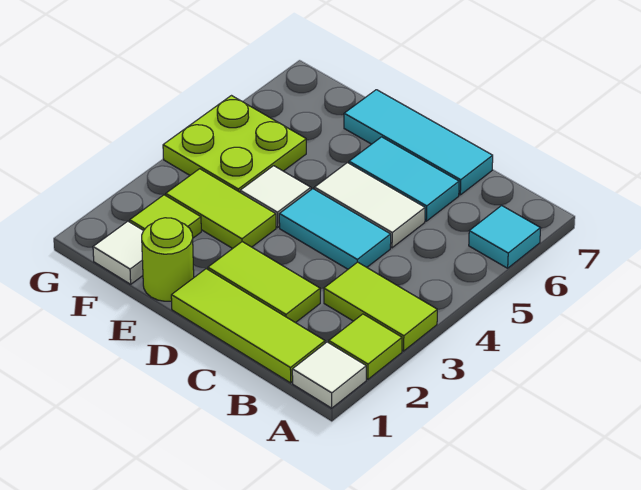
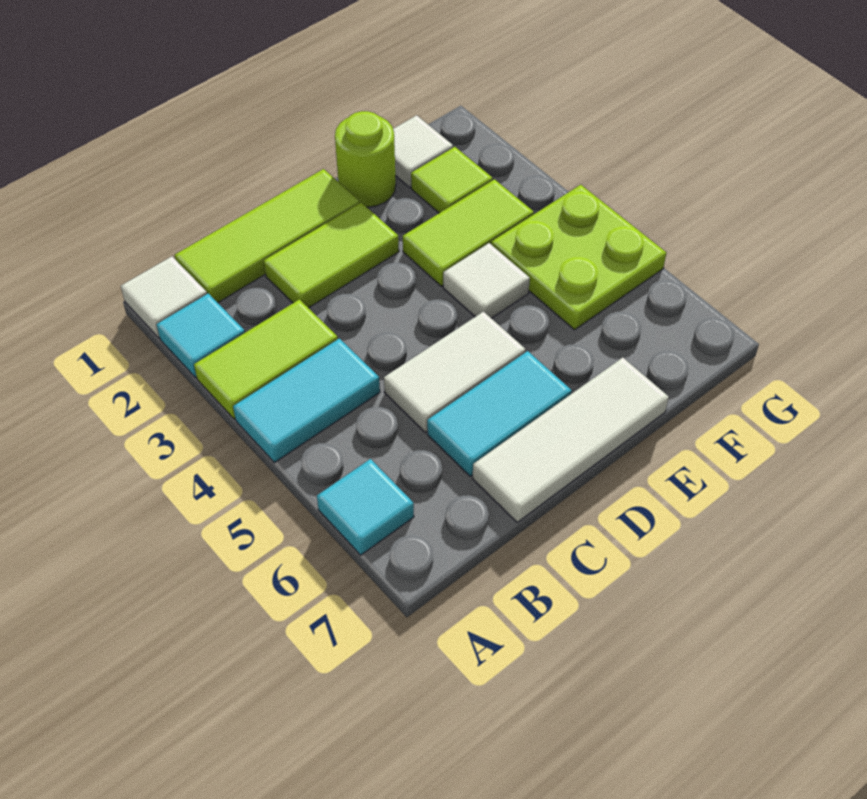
lime tile A2 level 1 -> cyan tile A2 level 1
cyan tile C4:D4 level 1 -> cyan tile A4:B4 level 1
cyan tile C7:E7 level 1 -> white tile C7:E7 level 1

